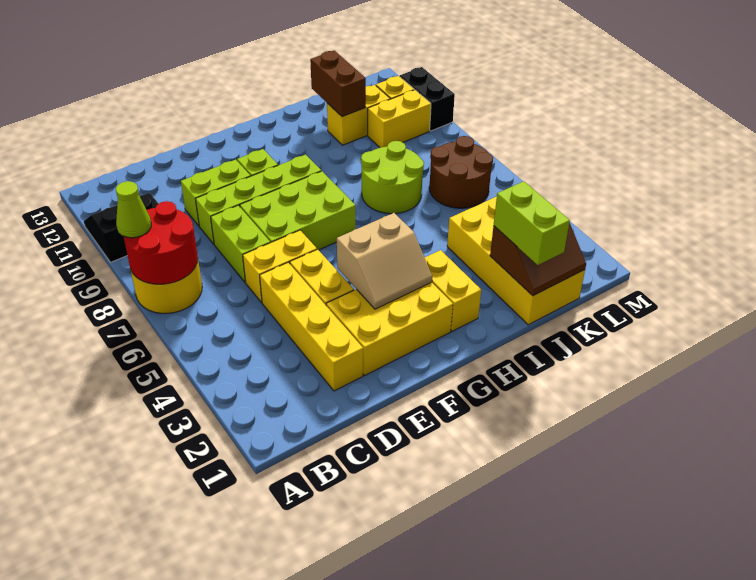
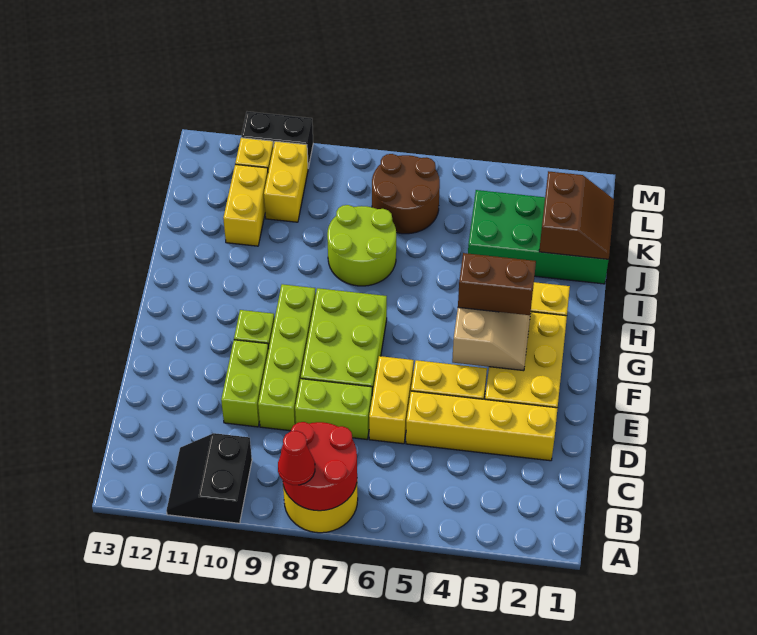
lime cone A8 level 3 -> red cone A8 level 3
yellow brick J1:K4 level 1 -> green brick J1:K4 level 1
lime brick J1:J2 level 3 -> none
brown brick J11:J12 level 2 -> brown brick G3:G4 level 3

